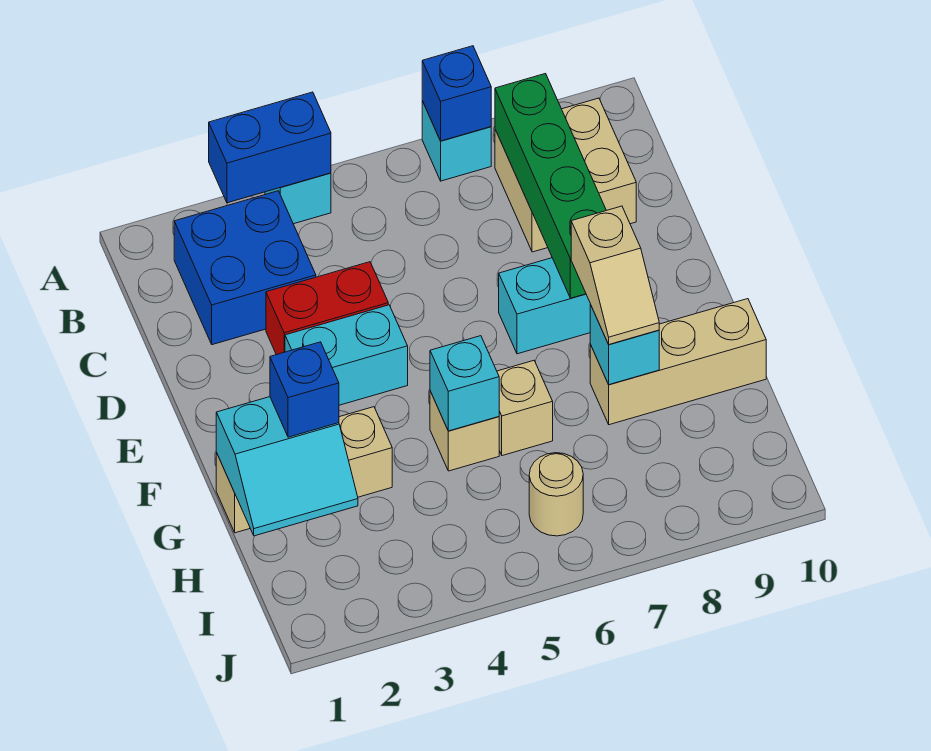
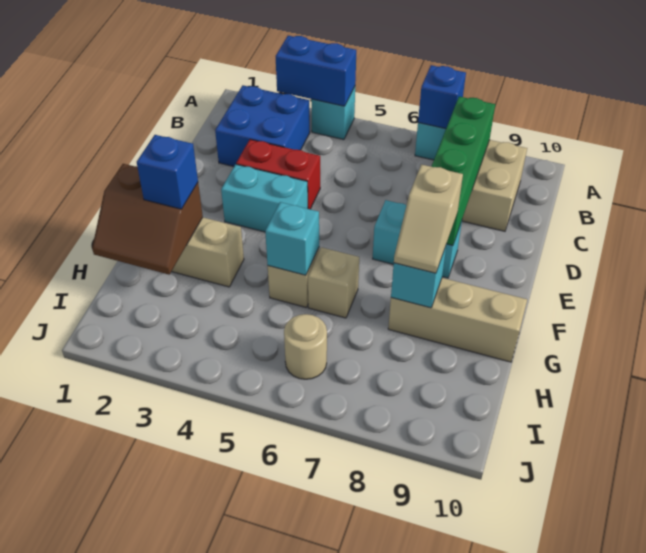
cyan slope G1:H2 level 2 top G -> brown slope G1:H2 level 2 top G

